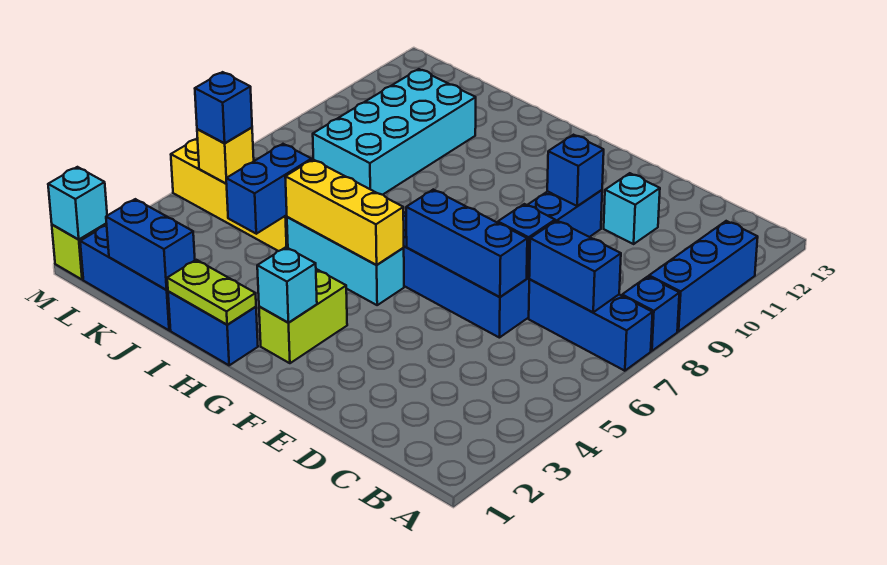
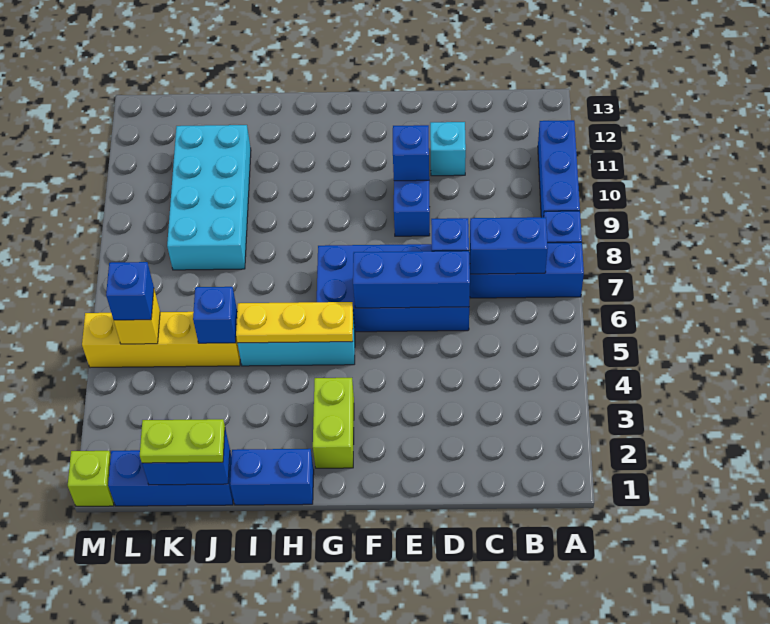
cyan brick G2 level 2 -> none
yellow brick G5:I5 level 2 -> yellow plate G5:I5 level 2
lime plate H1:I1 level 2 -> lime plate J1:K1 level 3
blue brick J4:J5 level 2 -> blue brick J5 level 2
cyan brick M1 level 2 -> none

